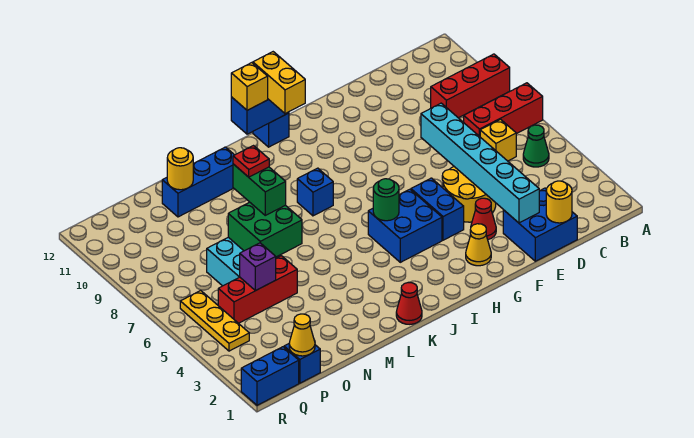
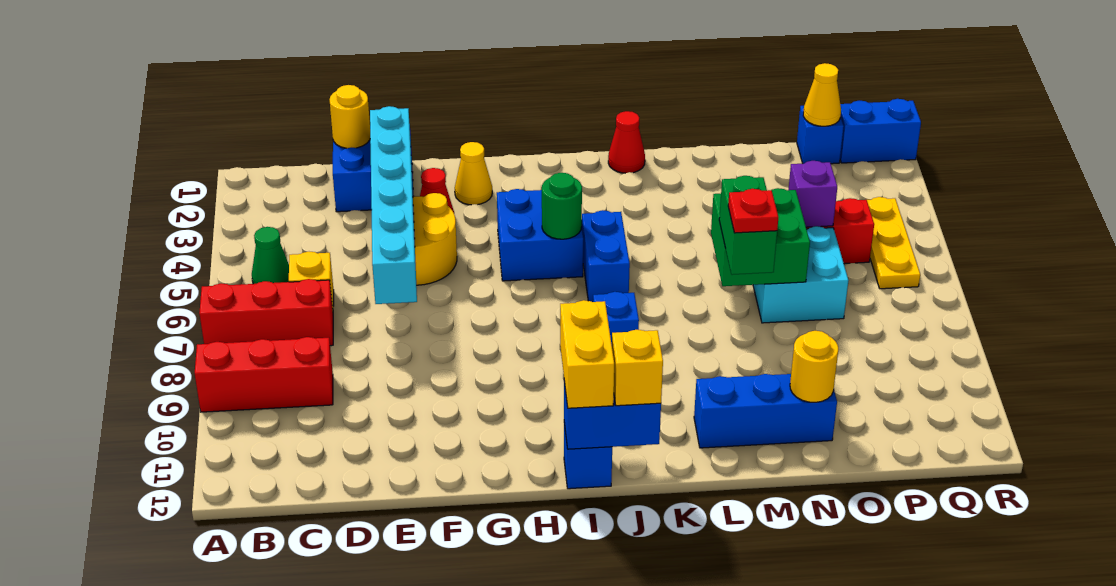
blue brick G4:G5 level 1 -> blue brick J5:J6 level 1

